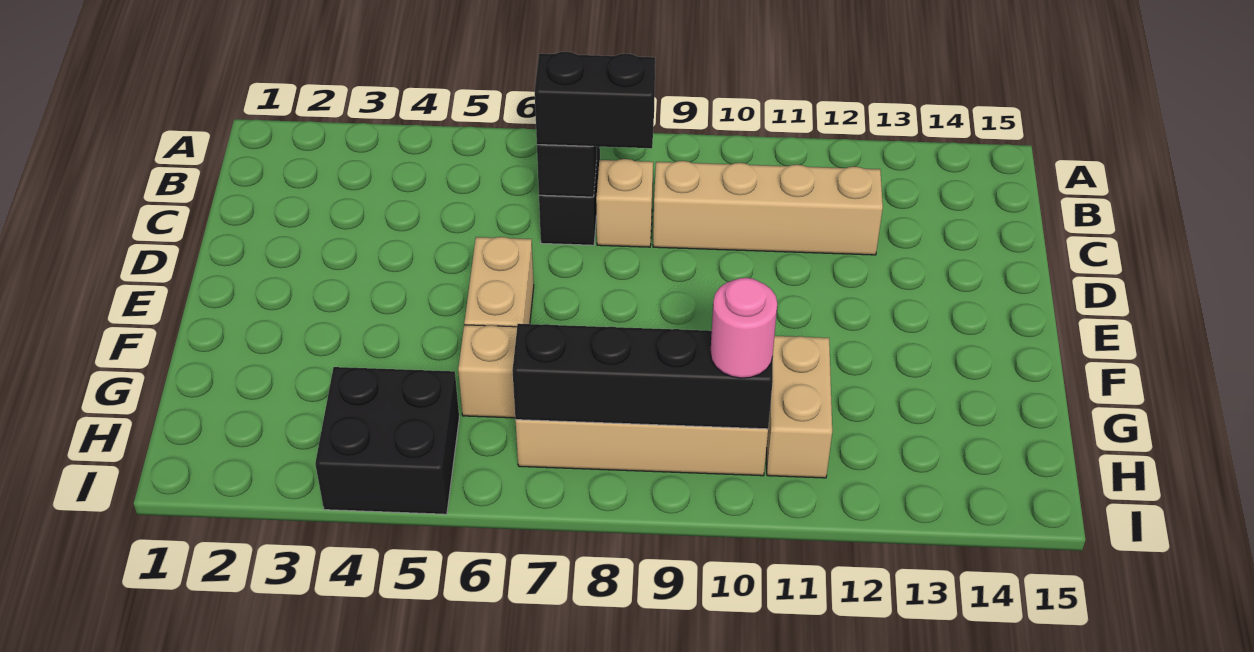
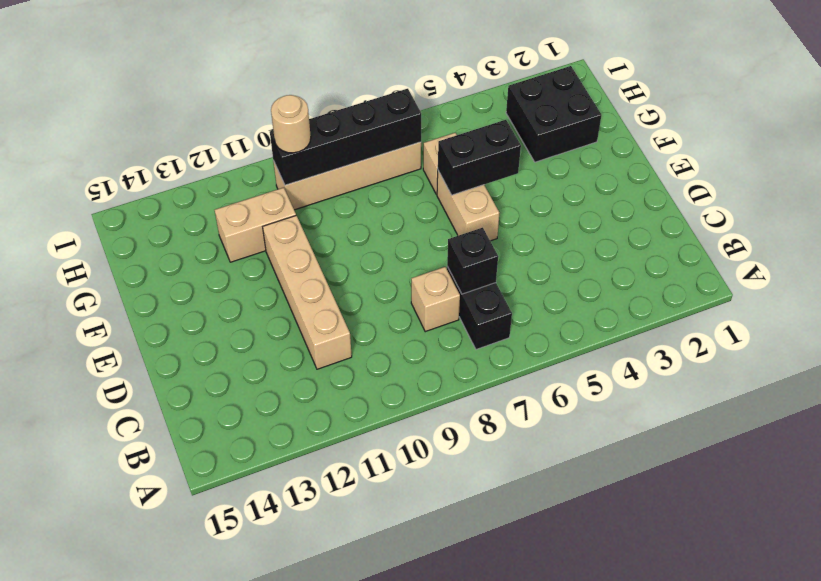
black brick C7:C8 level 3 -> black brick F5:F6 level 2
tan brick C9:C12 level 1 -> tan brick C11:F11 level 1
tan brick G11:H11 level 1 -> tan brick G11:G12 level 1
black brick H4:I5 level 1 -> black brick G2:H3 level 1
pink round brick H10 level 3 -> tan round brick H10 level 3

